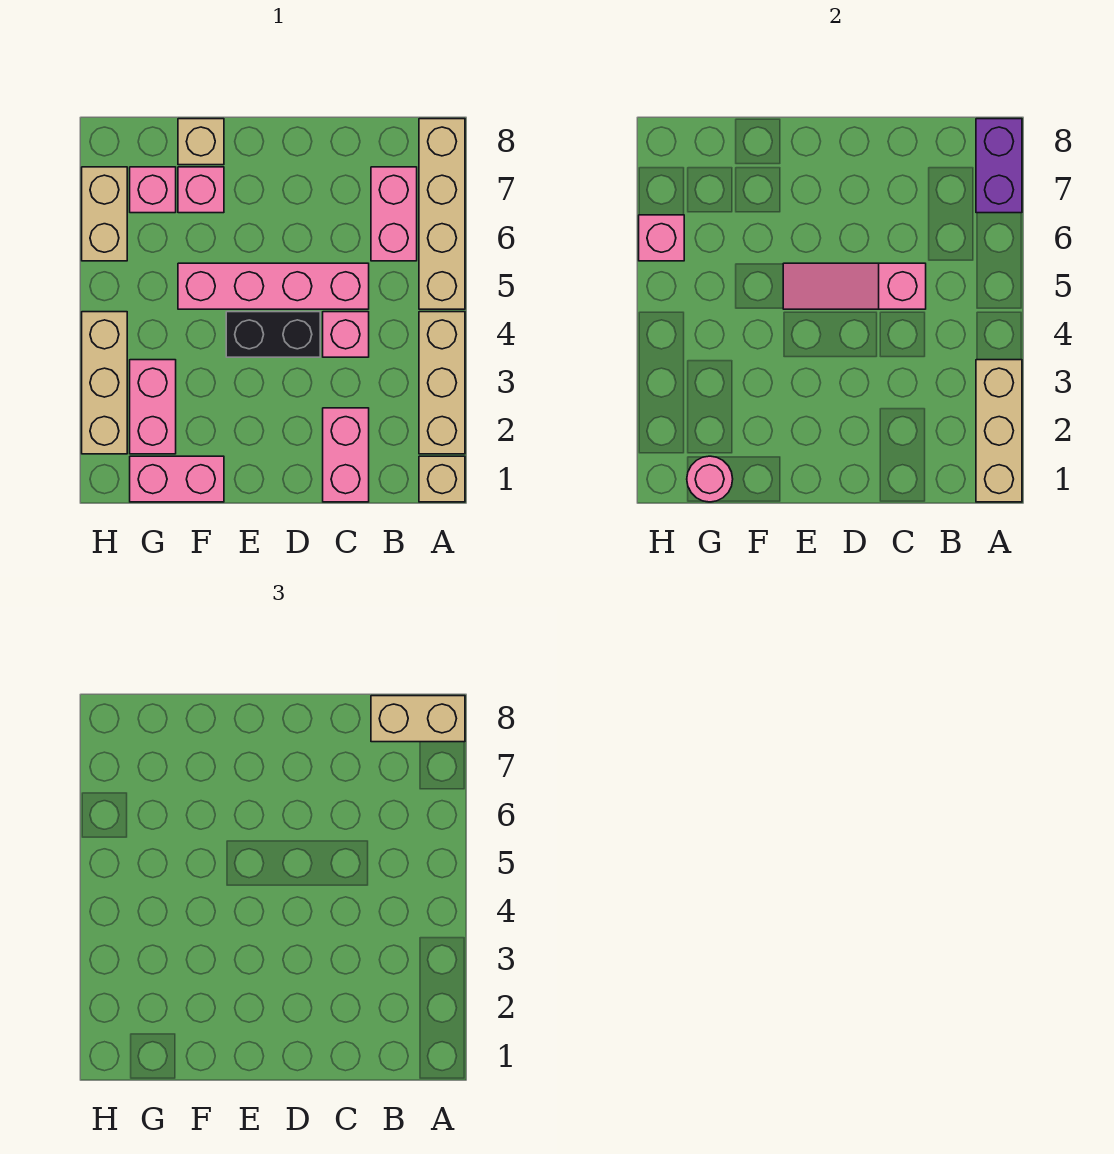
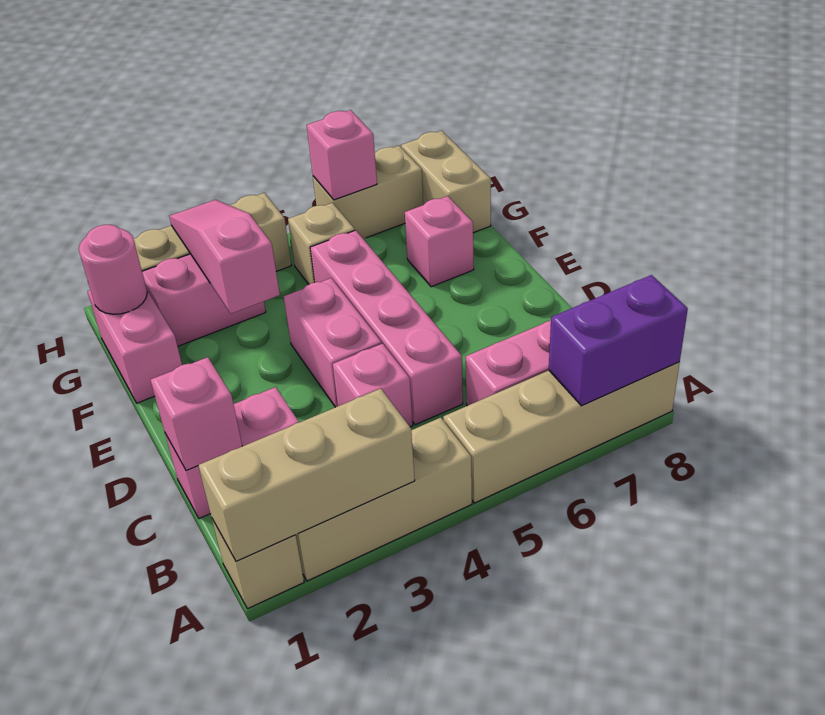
tan brick A8:B8 level 3 -> tan brick G8:H8 level 1
pink slope C5:E5 level 2 top C -> pink slope F3:H3 level 2 top F
black brick D4:E4 level 1 -> pink brick D4:E4 level 1
tan brick F8 level 1 -> tan brick G5 level 1
pink brick G7 level 1 -> pink brick C1 level 2

